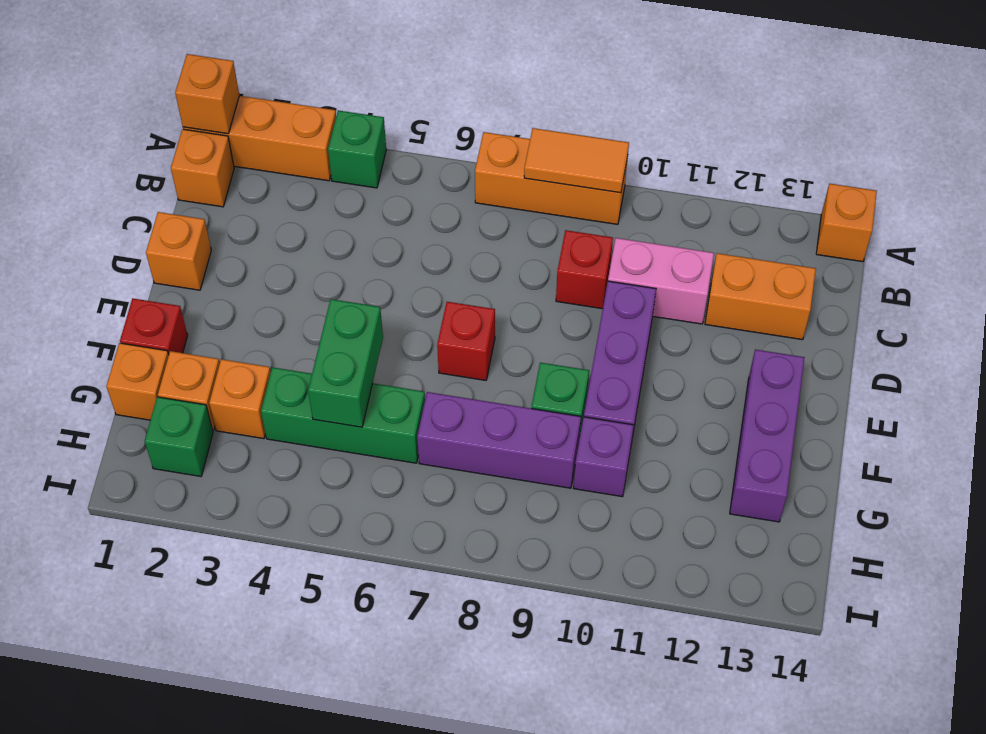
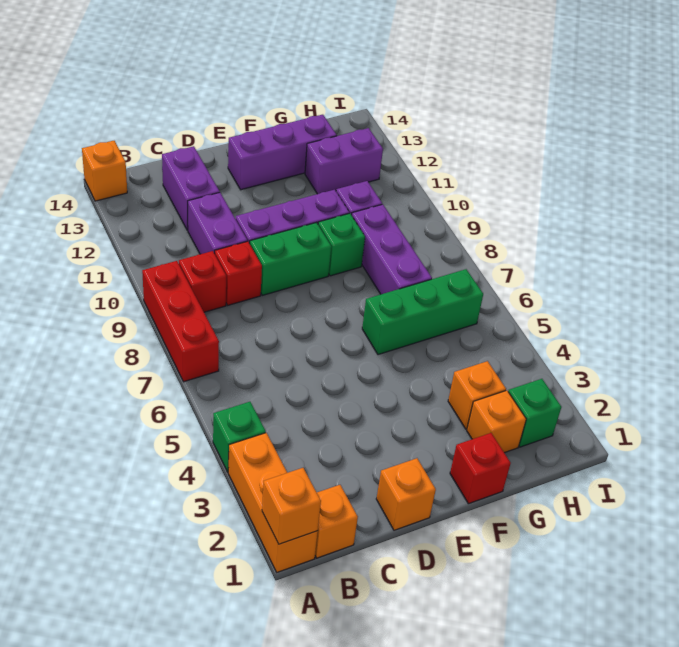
orange brick A7:A9 level 1 -> red brick A7:A9 level 1
orange tile A8:A9 level 2 -> none
pink brick C10:C11 level 1 -> purple brick C10:C11 level 1
orange brick C12:C13 level 1 -> purple brick C12:C13 level 1
red brick E7 level 1 -> red brick B9 level 1
green brick F5:G5 level 2 -> green brick D9:E9 level 1
orange brick G1 level 1 -> none
green brick G4:G6 level 1 -> green brick F6:H6 level 1
none -> purple brick G12:H12 level 1

